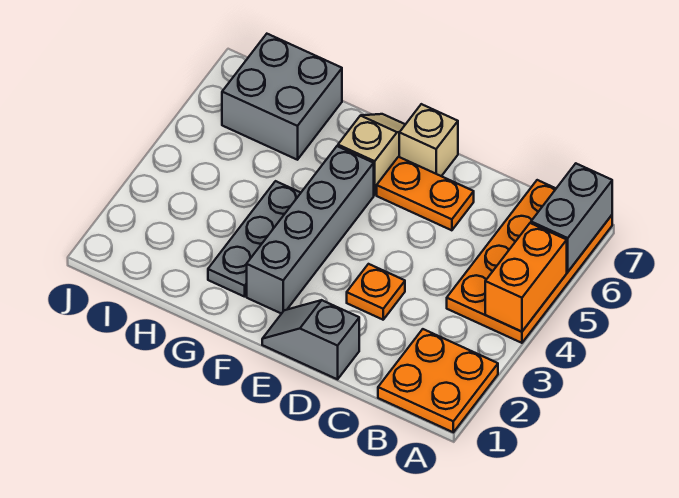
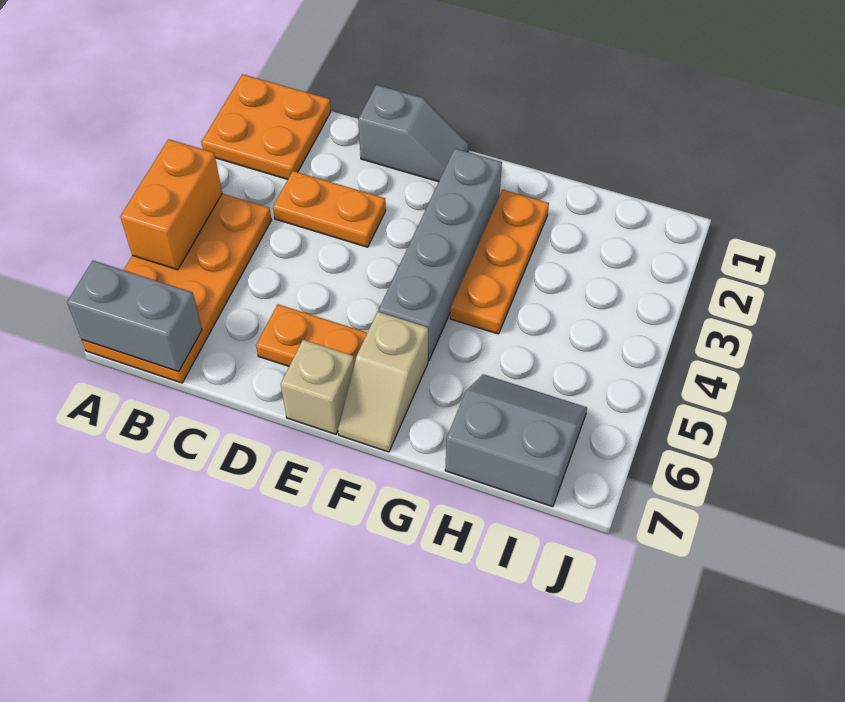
grey brick A6:A7 level 2 -> grey brick A7:B7 level 2
orange plate D3 level 1 -> orange plate C3:D3 level 1
grey plate G2:G4 level 1 -> orange plate G2:G4 level 1
grey brick H6:I7 level 1 -> grey slope H6:I7 level 1 top 7

